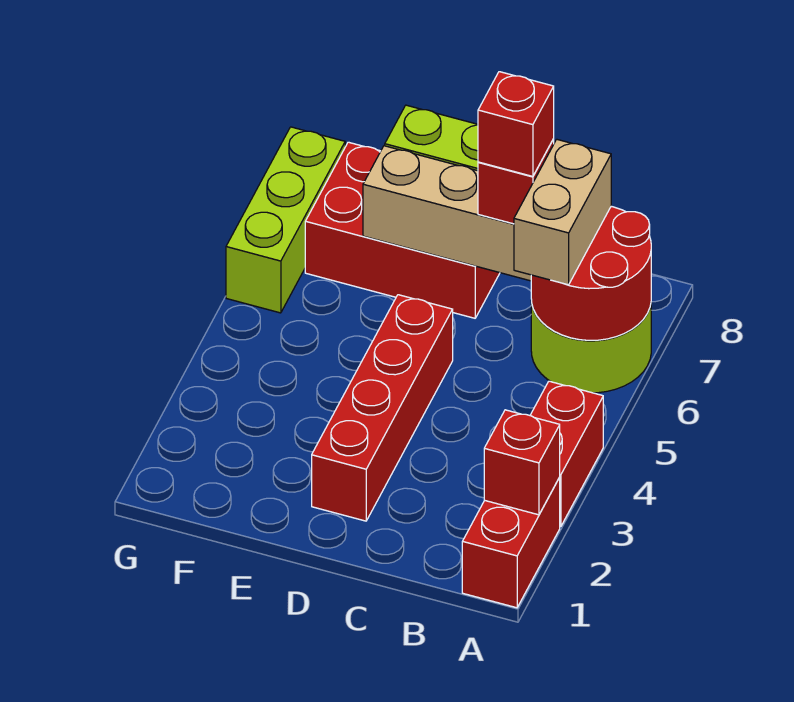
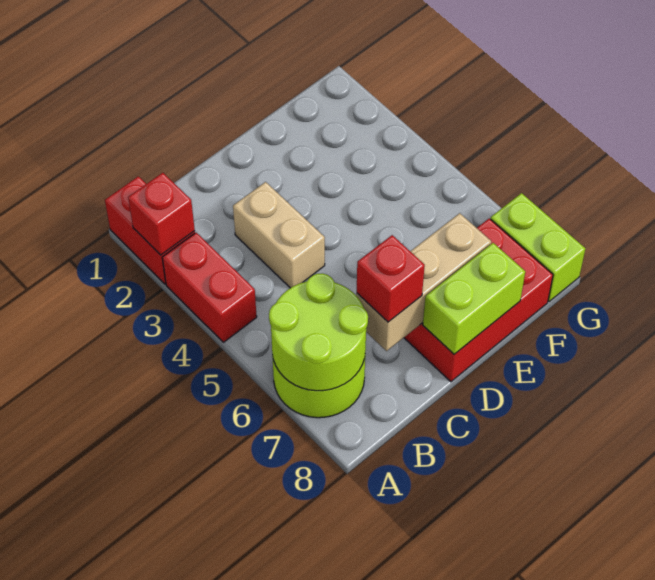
red round brick A6:B7 level 2 -> lime round brick A6:B7 level 2
tan brick B6:B7 level 3 -> tan brick C3:C4 level 1
red brick C7 level 4 -> none
red brick D2:D5 level 1 -> none
lime brick G6:G8 level 1 -> lime brick G7:G8 level 1

